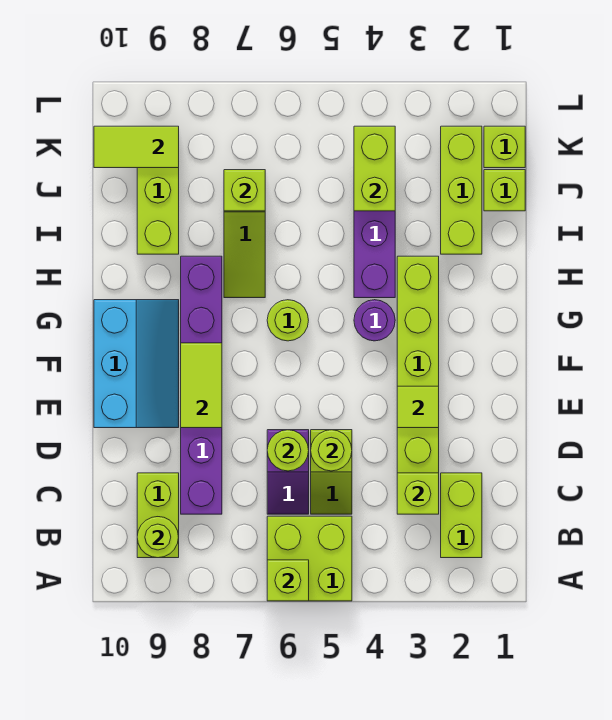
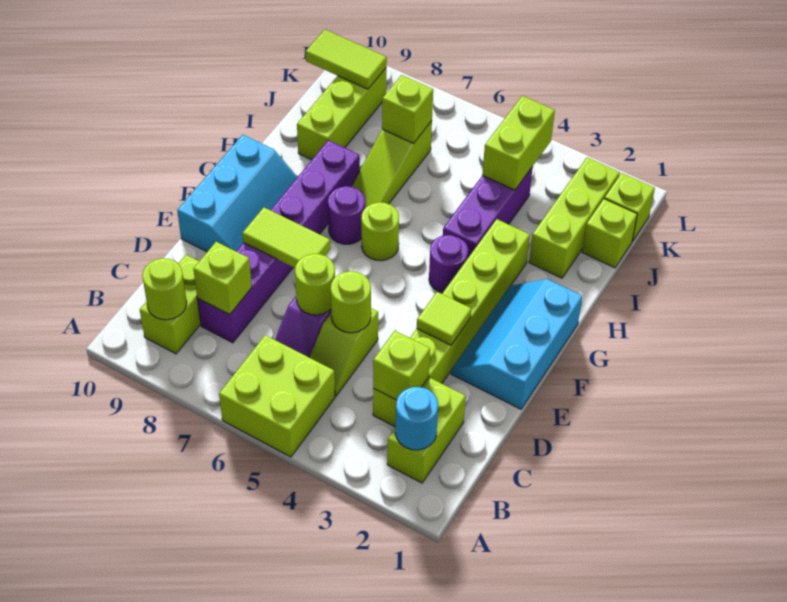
lime brick A6 level 2 -> lime brick C8 level 2
none -> cyan round brick B2 level 2
none -> cyan slope E1:G2 level 1 top 1
lime tile E8:F8 level 2 -> lime tile E7:E8 level 2
none -> purple round brick G7 level 1

